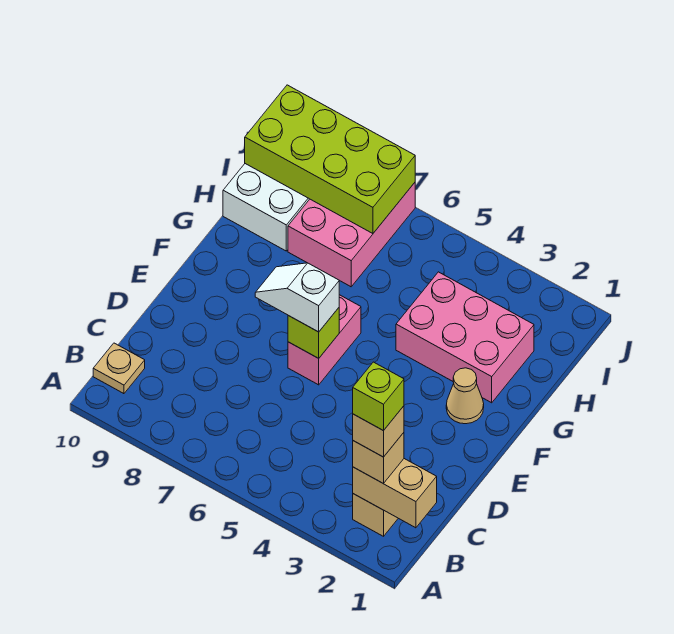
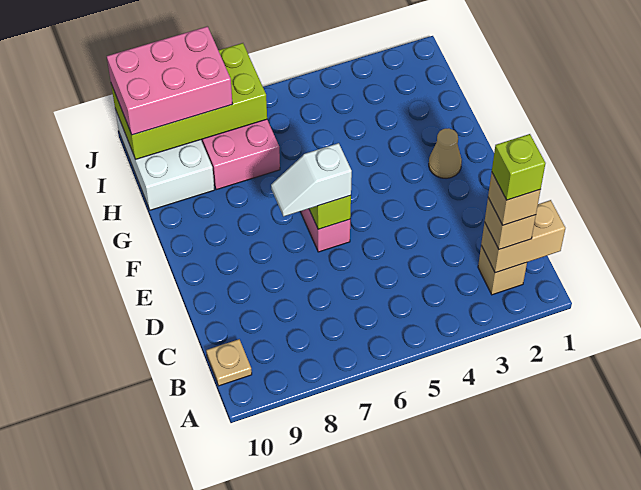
pink brick G2:H4 level 1 -> pink brick I8:J10 level 3

